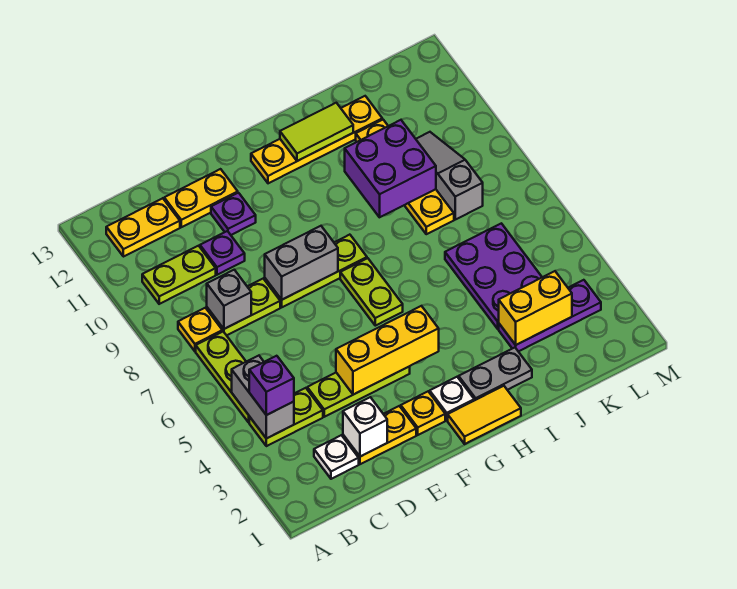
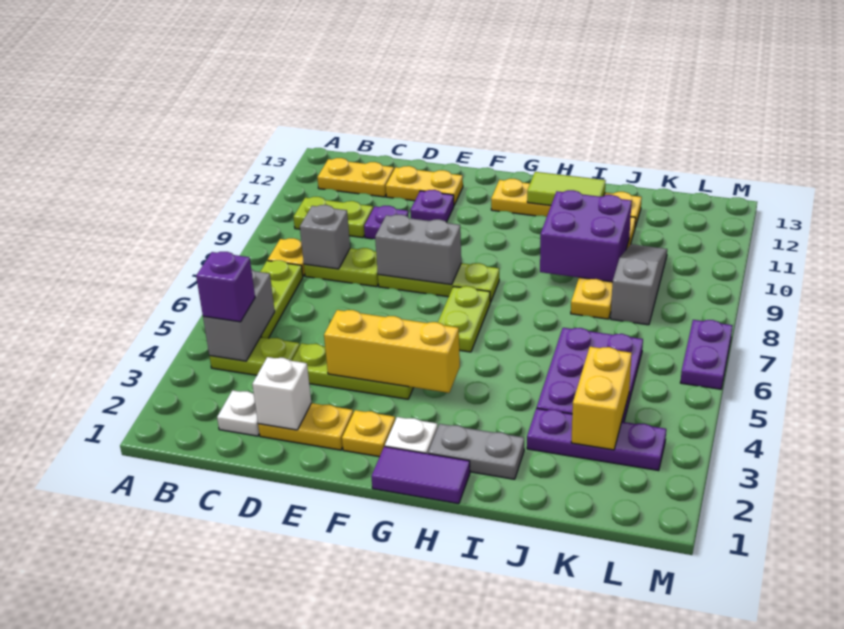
yellow tile G1:H1 level 1 -> purple tile G1:H1 level 1
yellow brick J3:K3 level 2 -> yellow brick K3:K4 level 2
none -> purple plate M6:M7 level 1

